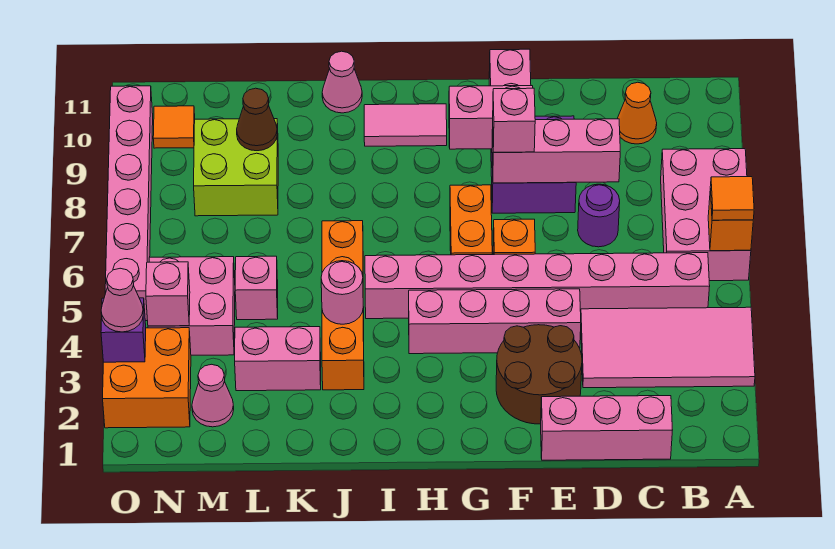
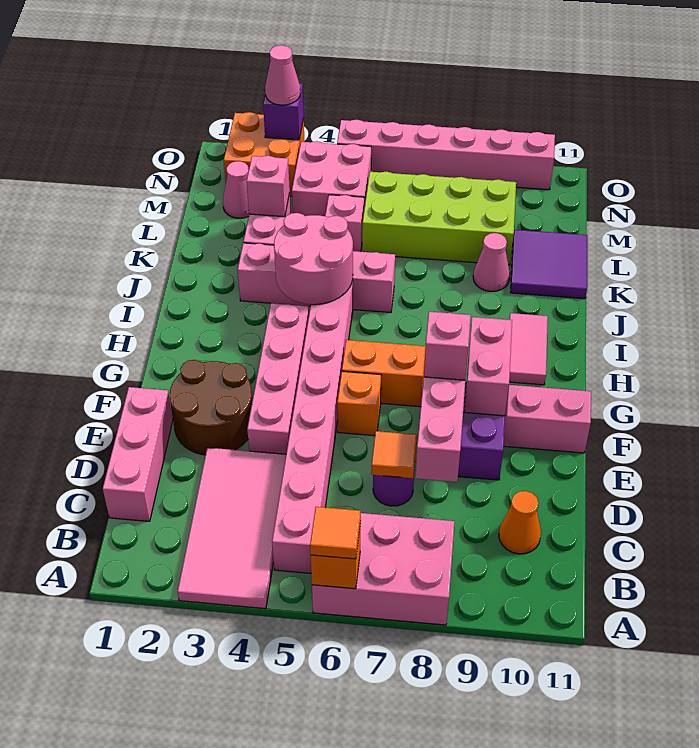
orange brick J3:J6 level 1 -> pink brick J3:J6 level 1
pink round brick J4 level 2 -> pink round brick I4:J5 level 2
pink cone J11 level 1 -> pink cone K9 level 1
none -> purple tile K10:L11 level 1
lime brick L8:M9 level 1 -> lime brick L6:M9 level 1
brown cone L9 level 2 -> none
pink brick N4 level 2 -> pink brick L3 level 2
orange tile N10 level 1 -> orange tile D7 level 2

